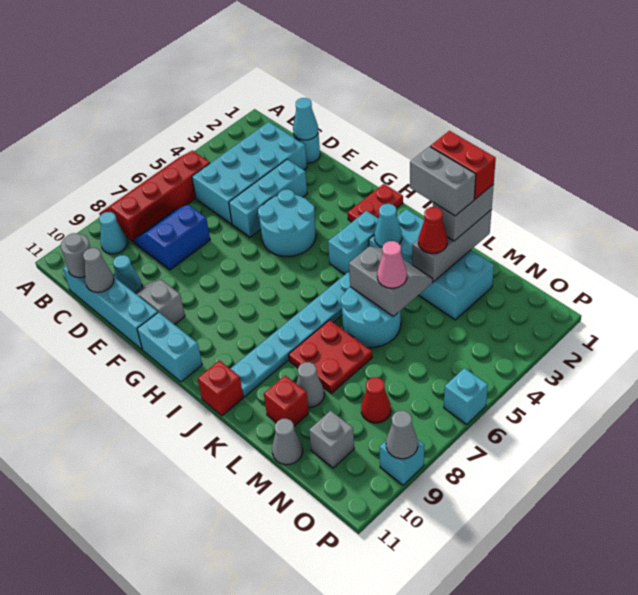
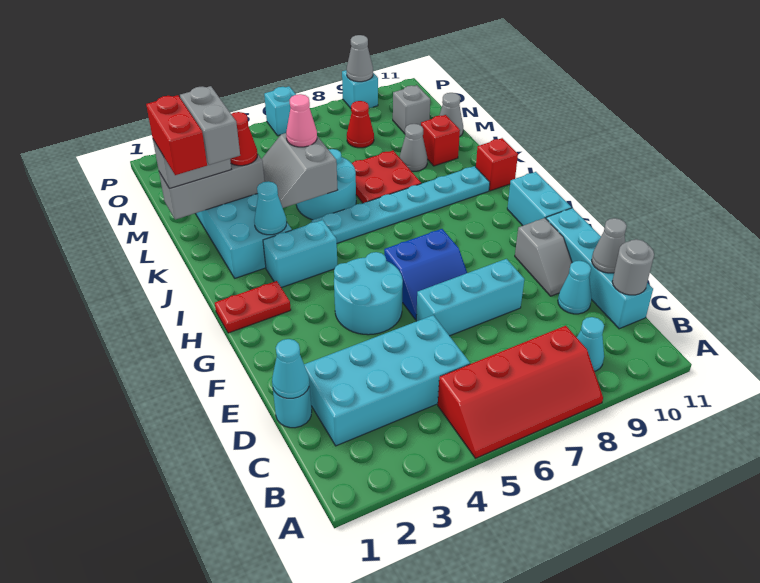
blue slope C7:D8 level 1 top D -> blue slope F6:G7 level 1 top G
cyan brick E3:E5 level 1 -> cyan brick E6:E8 level 1

